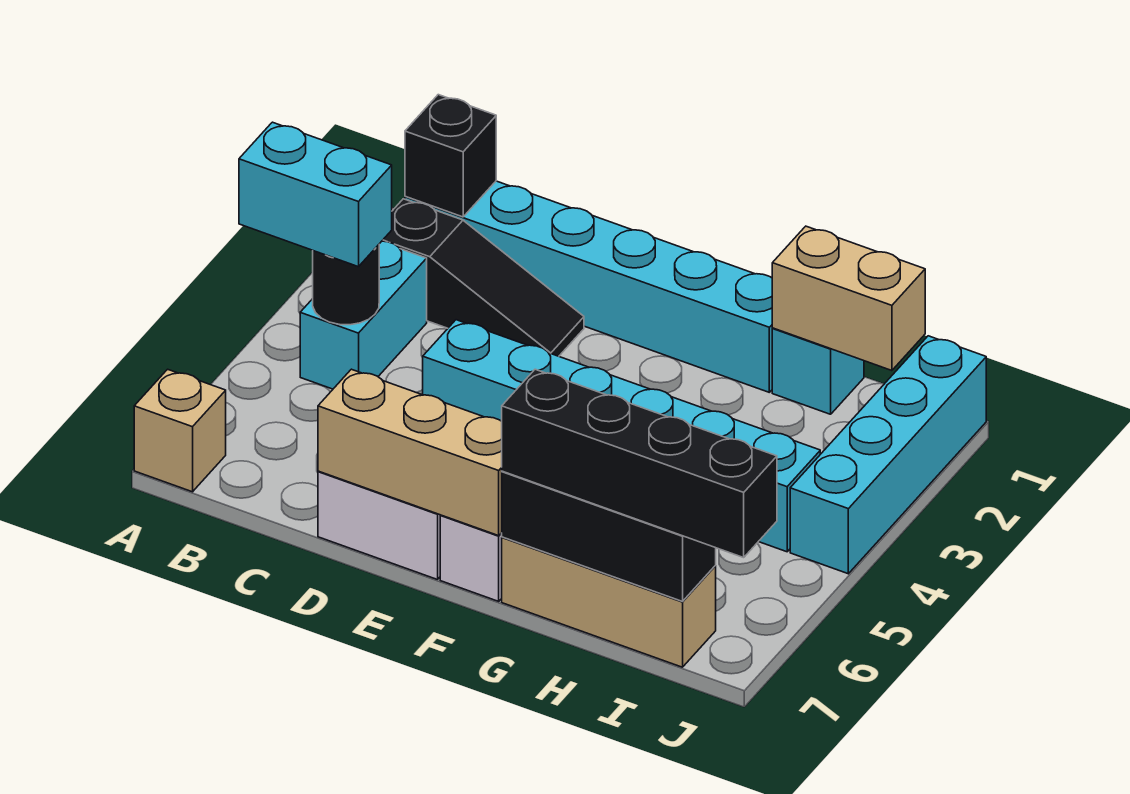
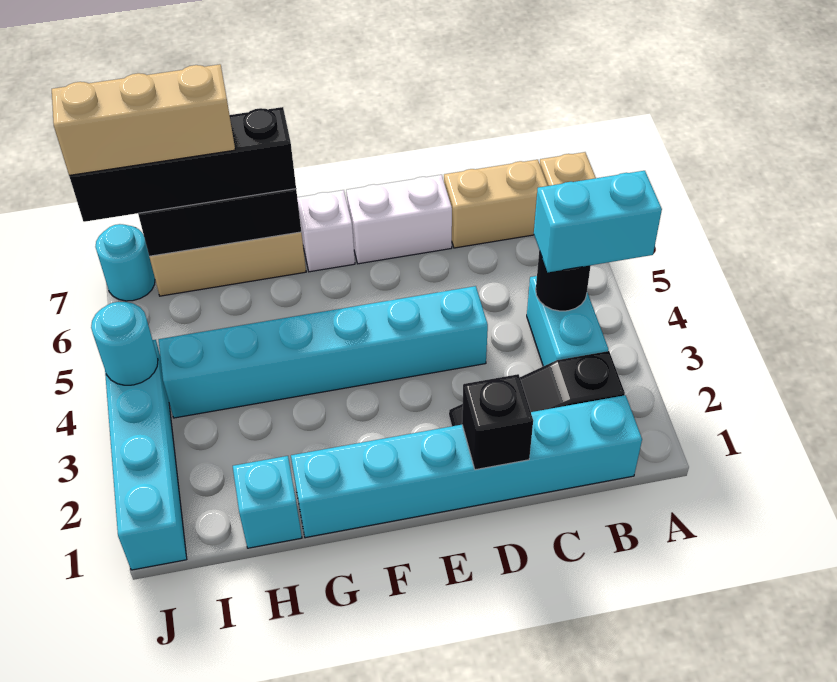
black brick B1 level 2 -> black brick D1 level 2
tan brick D7:F7 level 2 -> tan brick H7:J7 level 4
tan brick H1:I1 level 2 -> tan brick B7:C7 level 1
none -> cyan round brick J4 level 2
none -> cyan round brick J7 level 1

